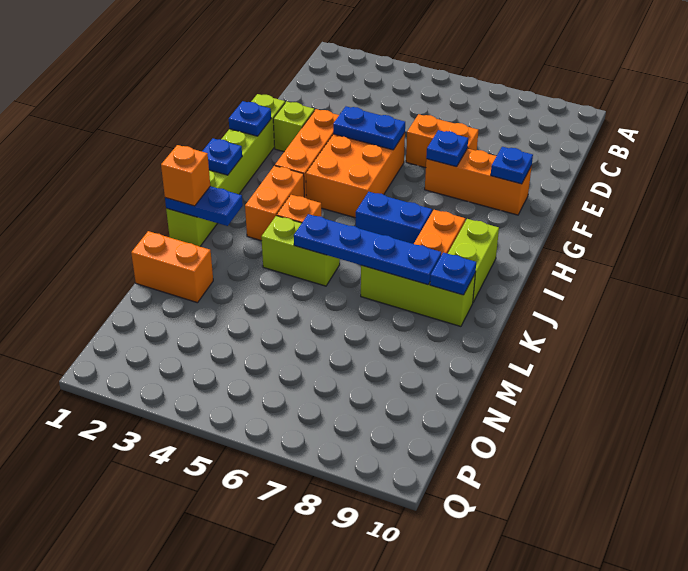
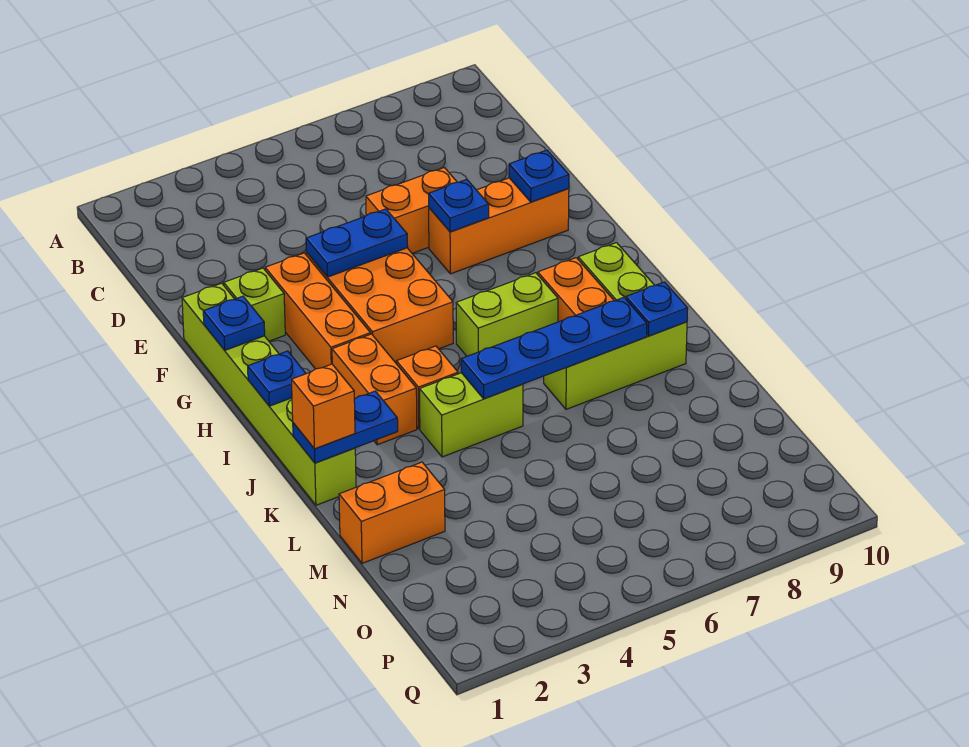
blue brick I6:I7 level 1 -> lime brick I6:I7 level 1

